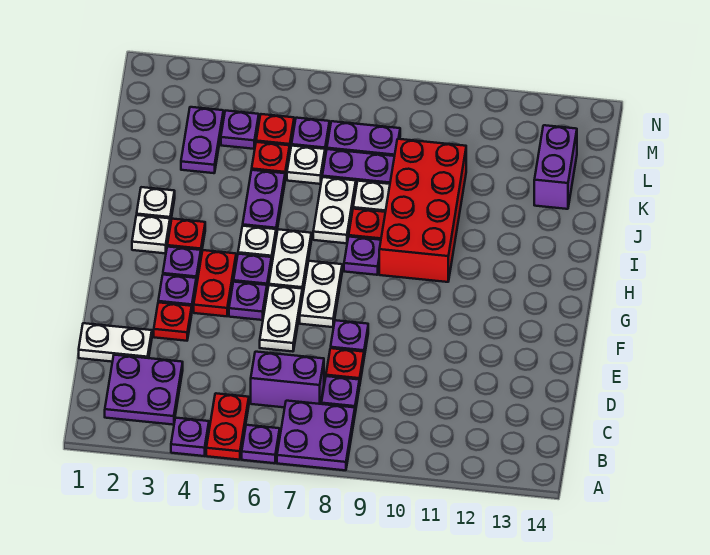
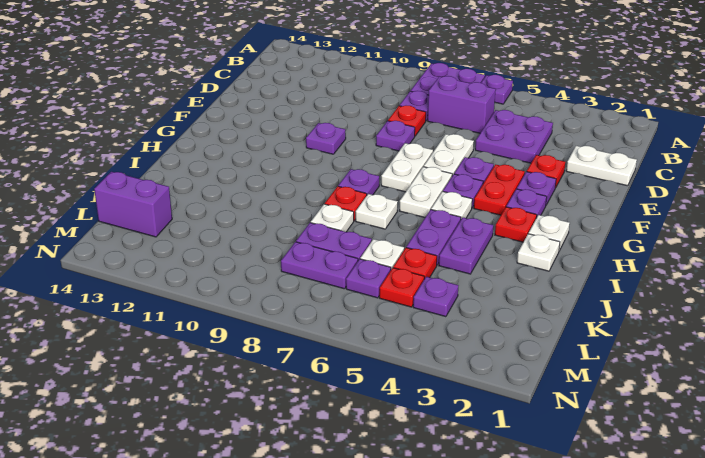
purple plate A4 level 1 -> purple plate F10 level 1
red plate A5:B5 level 1 -> none
purple plate B2:C3 level 1 -> purple plate C4:D5 level 1
red brick H9:K10 level 1 -> none
white plate I7:J7 level 1 -> white plate I7 level 1
purple plate K3:L3 level 1 -> purple plate I4:J4 level 1
purple brick K13:L13 level 1 -> purple brick L13:L14 level 1

